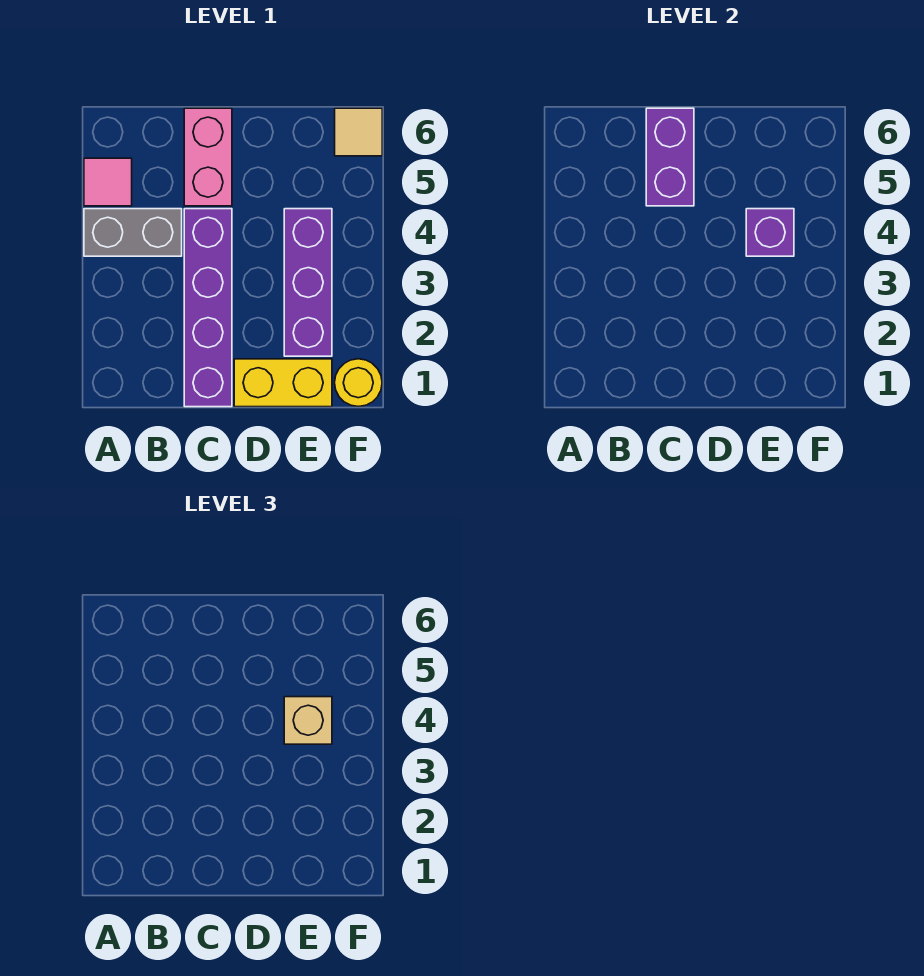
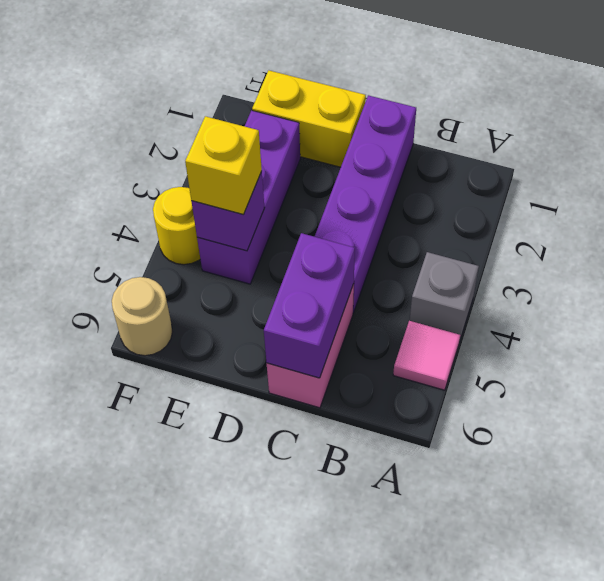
grey brick A4:B4 level 1 -> grey brick A4 level 1
tan brick E4 level 3 -> yellow brick E4 level 3
yellow round brick F1 level 1 -> yellow round brick F4 level 1
tan tile F6 level 1 -> tan round brick F6 level 1

